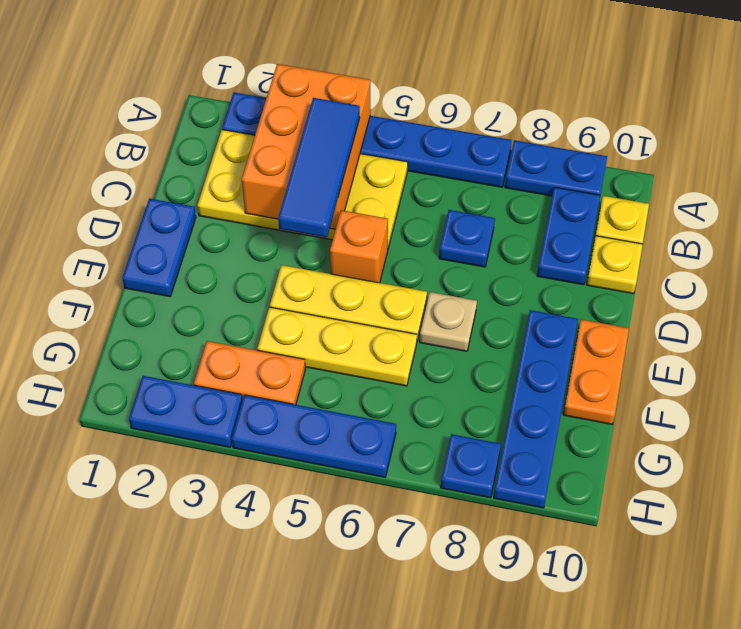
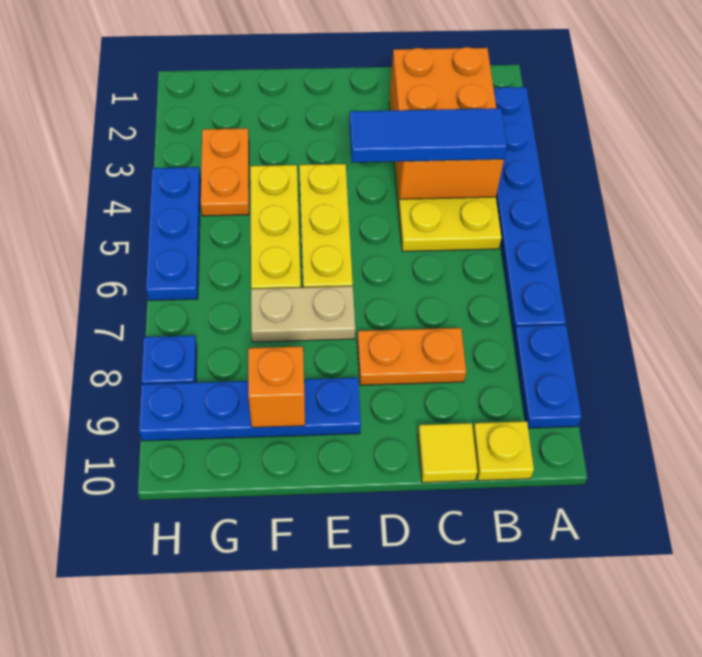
orange brick A3:C4 level 2 -> orange brick B2:C4 level 2
blue plate B9:C9 level 1 -> none
blue plate C7 level 1 -> none
yellow plate C10 level 1 -> yellow tile C10 level 1
blue plate D1:E1 level 1 -> none
orange brick D5 level 1 -> orange brick F9 level 2
tan plate E7 level 1 -> tan plate E7:F7 level 1
orange plate E10:F10 level 1 -> orange plate C8:D8 level 1
blue plate H2:H3 level 1 -> none

